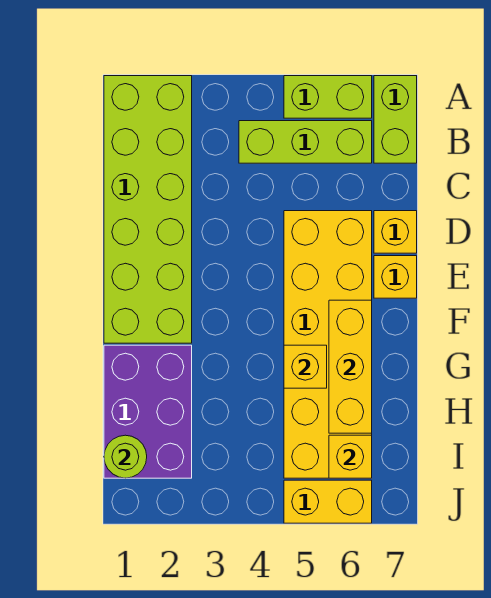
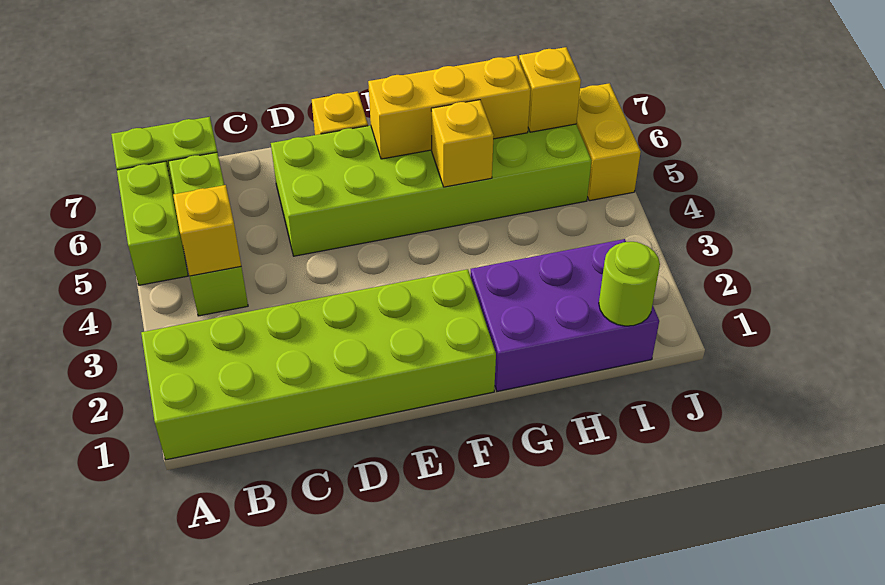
yellow brick D5:I6 level 1 -> lime brick D5:I6 level 1
yellow brick D7 level 1 -> yellow brick B4 level 2

